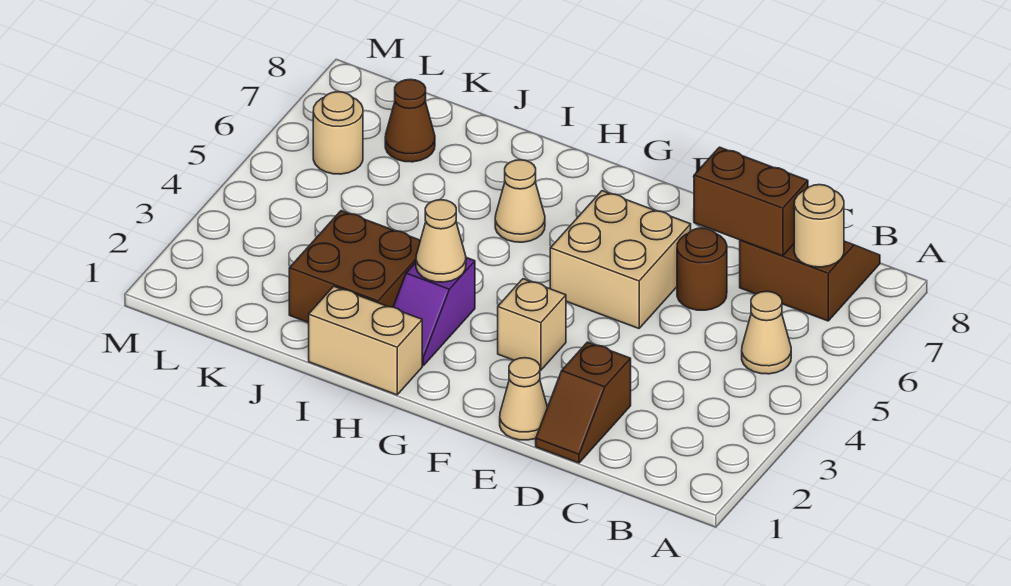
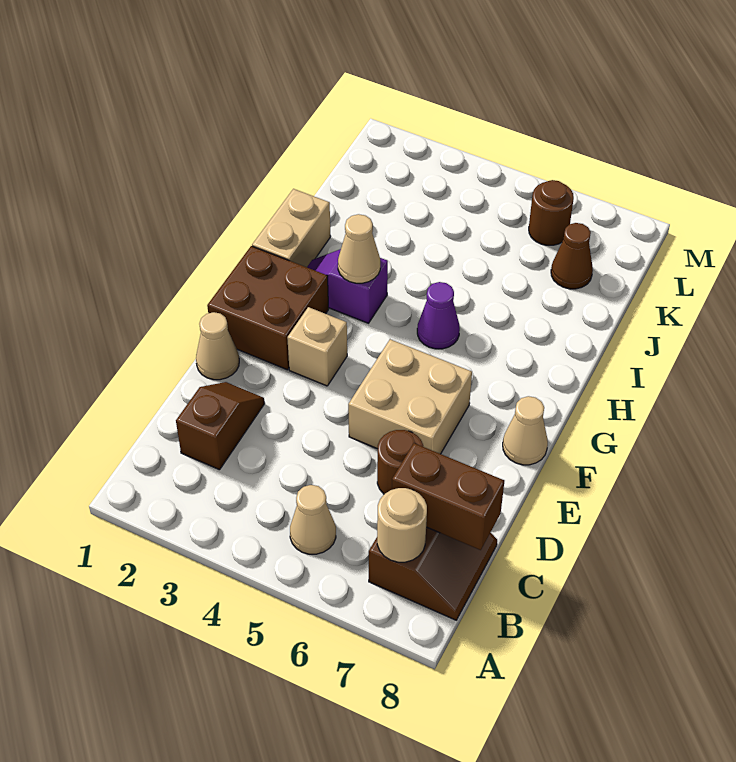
brown brick C7:D7 level 2 -> brown brick C7:C8 level 2
brown slope D1:D2 level 1 top 2 -> brown slope C2:D2 level 1 top C
none -> purple cone H5 level 1
tan cone H6 level 1 -> tan cone F8 level 1
brown brick I2:J3 level 1 -> brown brick F1:G2 level 1
tan round brick L6 level 1 -> brown round brick L6 level 1

